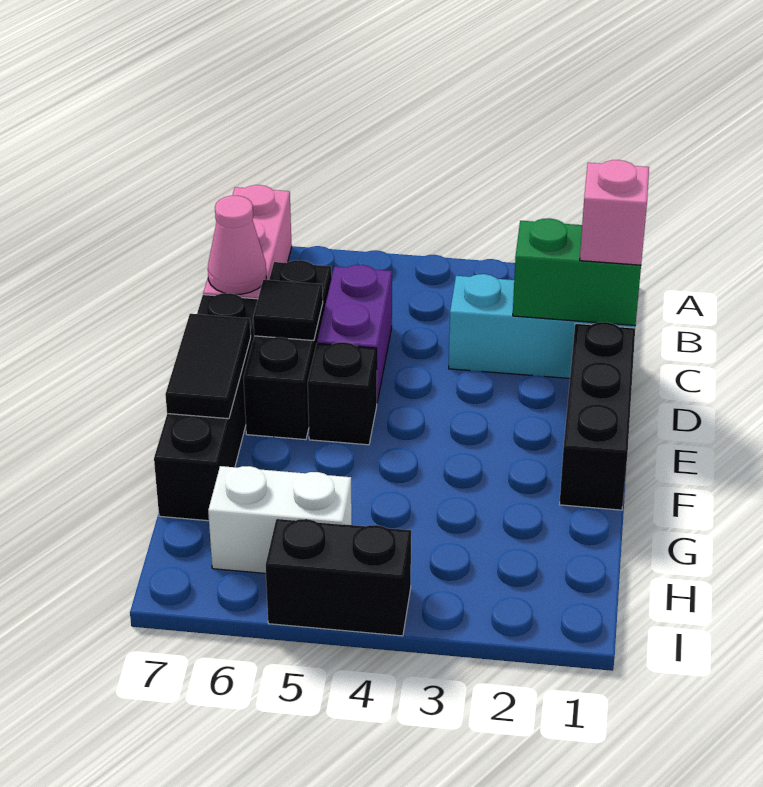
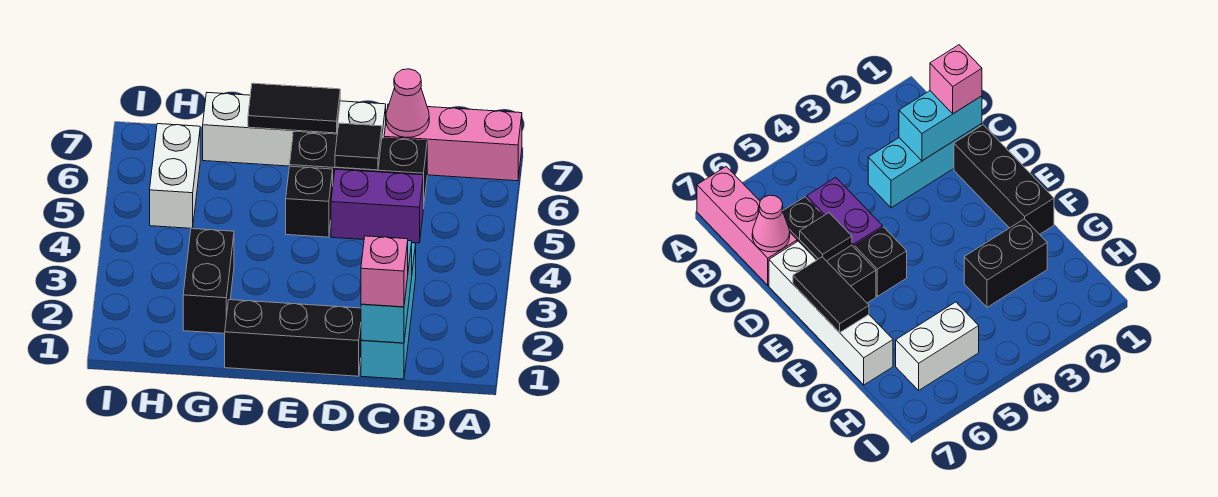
green brick C1:C2 level 2 -> cyan brick C1:C2 level 2
black brick D7:G7 level 1 -> white brick D7:G7 level 1
black brick I4:I5 level 1 -> black brick G2:G3 level 1

